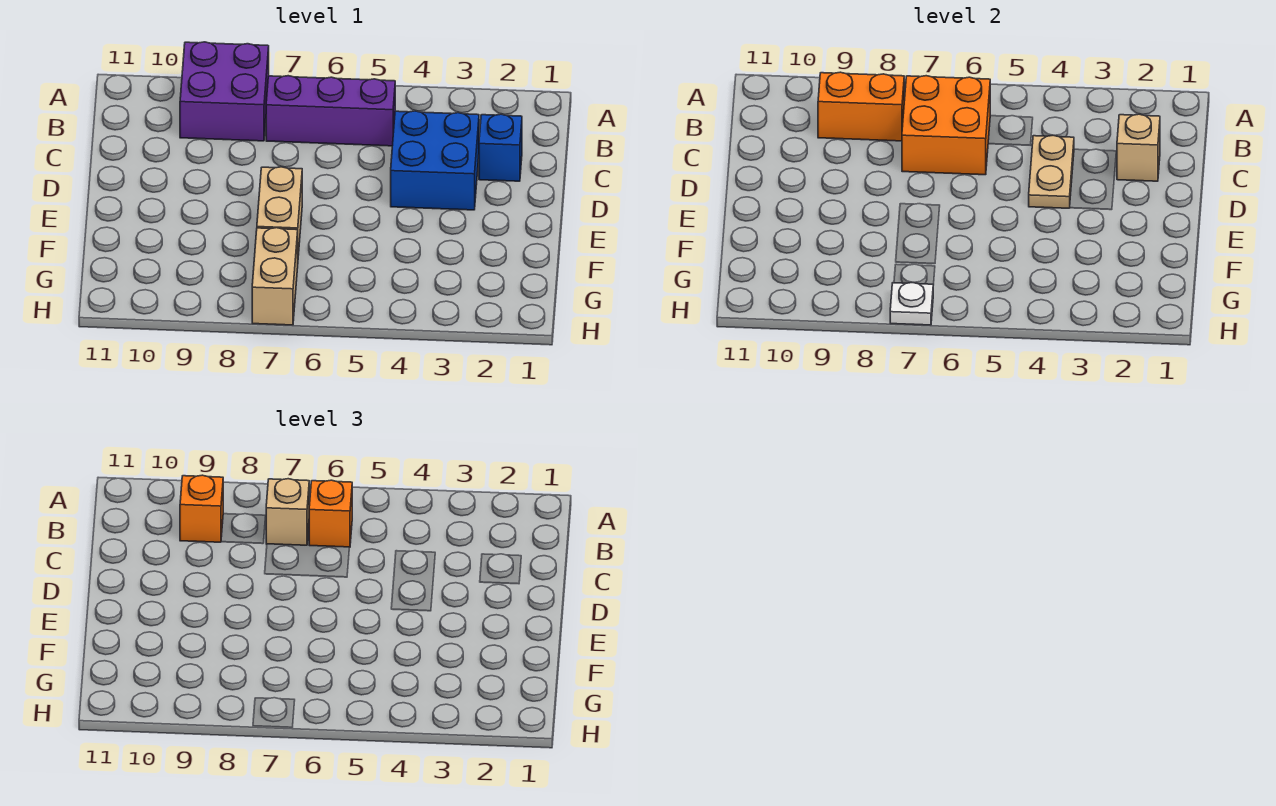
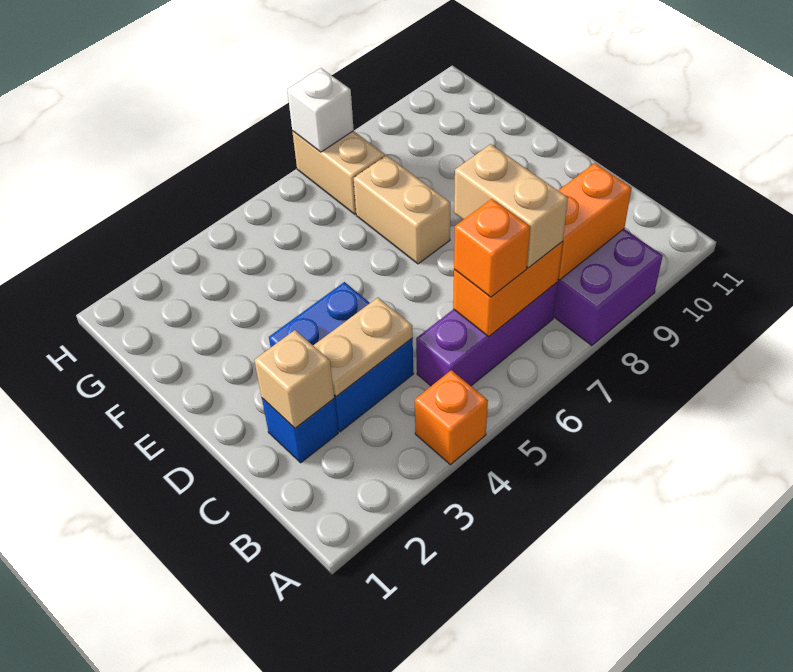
orange brick B6:C7 level 2 -> orange brick B6:B7 level 2
tan brick B7 level 3 -> tan brick B7:C7 level 3
orange brick B9 level 3 -> orange brick A4 level 1
tan plate C4:D4 level 2 -> tan plate C3:C4 level 2
white plate H7 level 2 -> white brick H7 level 2

